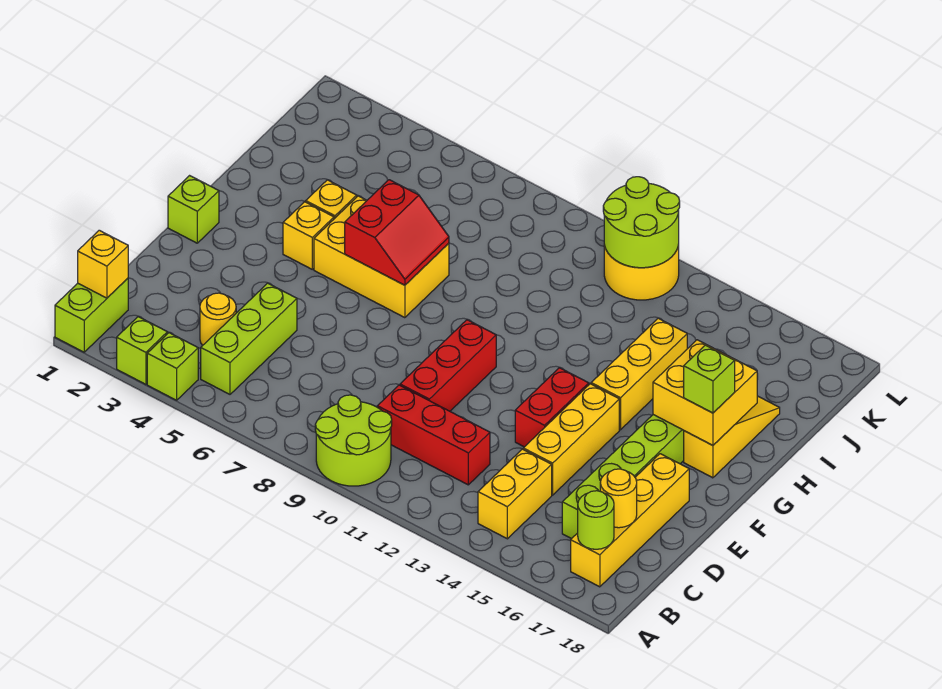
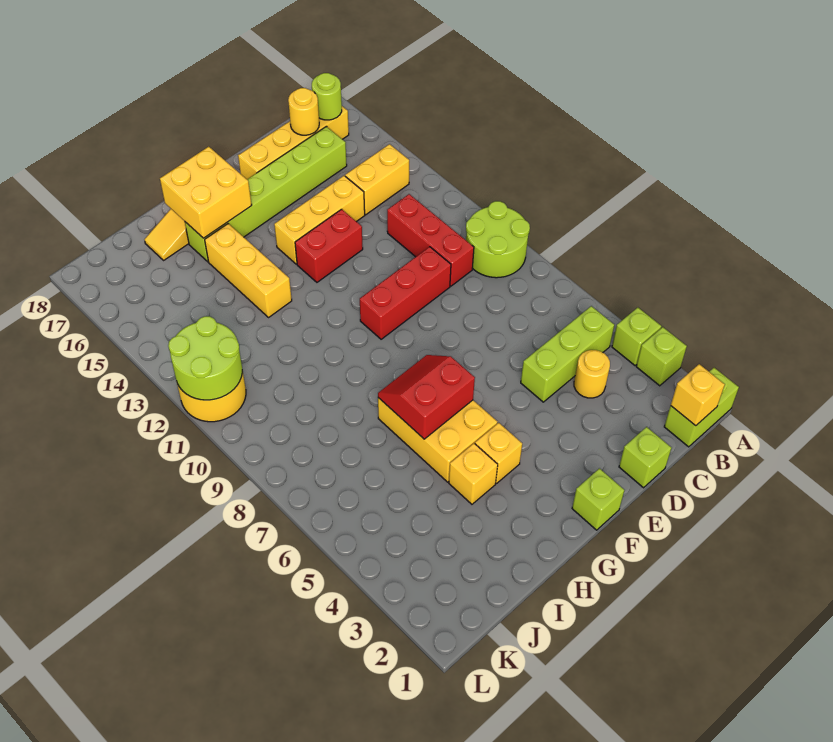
yellow brick G14:I14 level 1 -> yellow brick H13:H15 level 1
lime brick G17 level 3 -> lime brick D1 level 1

